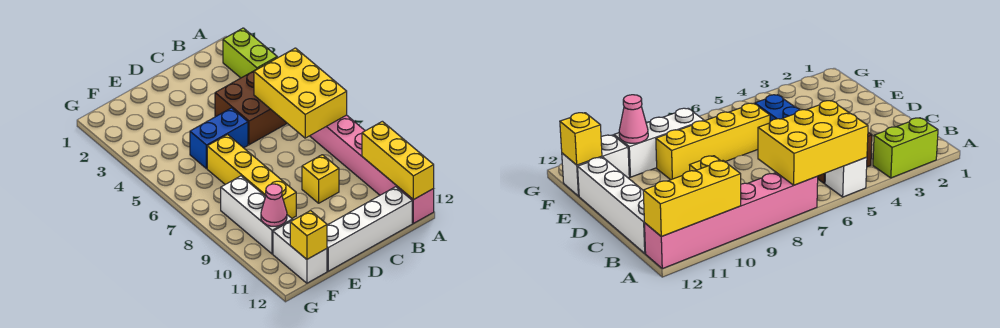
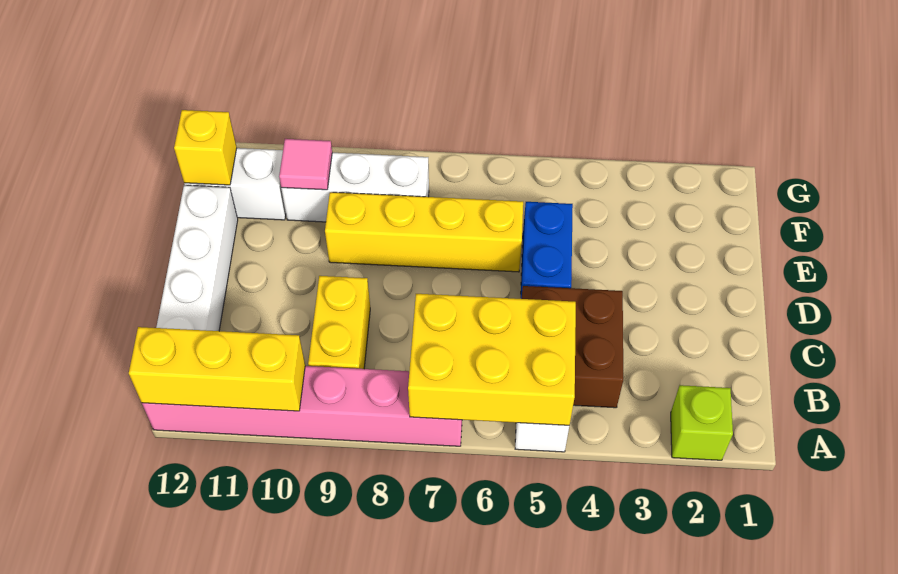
lime brick A2:A3 level 1 -> lime brick A2 level 1
yellow brick C9 level 1 -> yellow brick B9:C9 level 1
pink cone F10 level 2 -> pink tile F10 level 2

